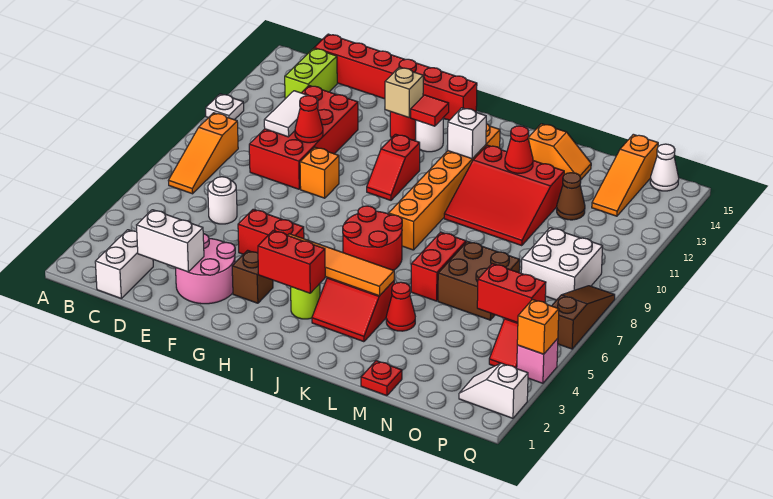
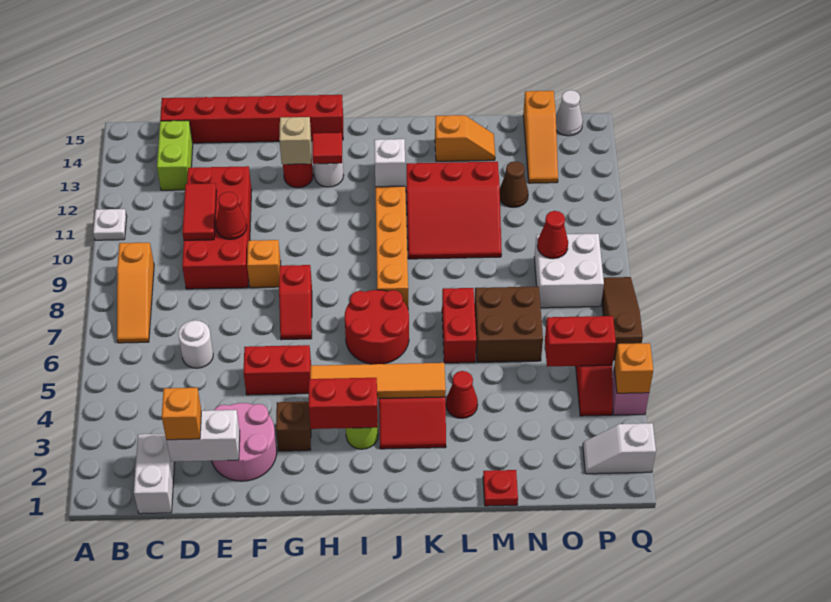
none -> orange brick D2 level 3
white tile D10:D11 level 2 -> red tile D10:D11 level 2
red slope H10:H11 level 1 top 11 -> red slope G7:G8 level 1 top 8
red cone L12 level 2 -> red cone O9 level 2

